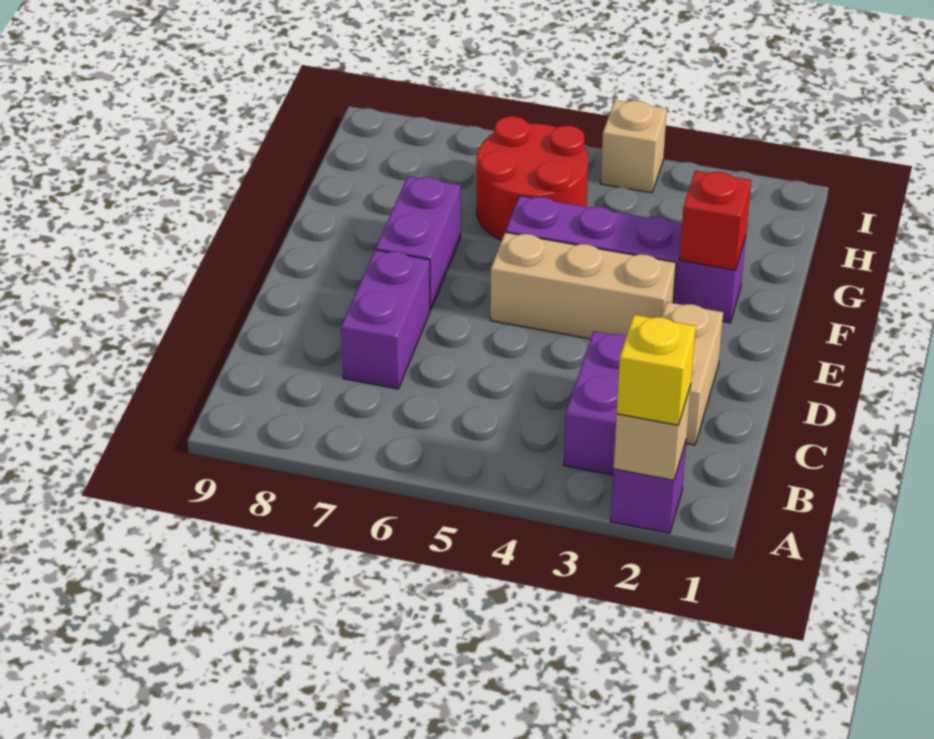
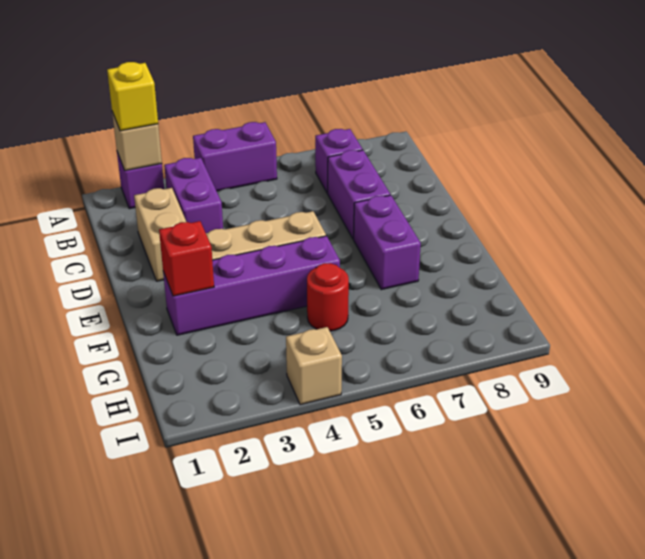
none -> purple brick A4:A5 level 1
none -> purple brick B7 level 1
red round brick G5:H6 level 1 -> red round brick G5 level 1

